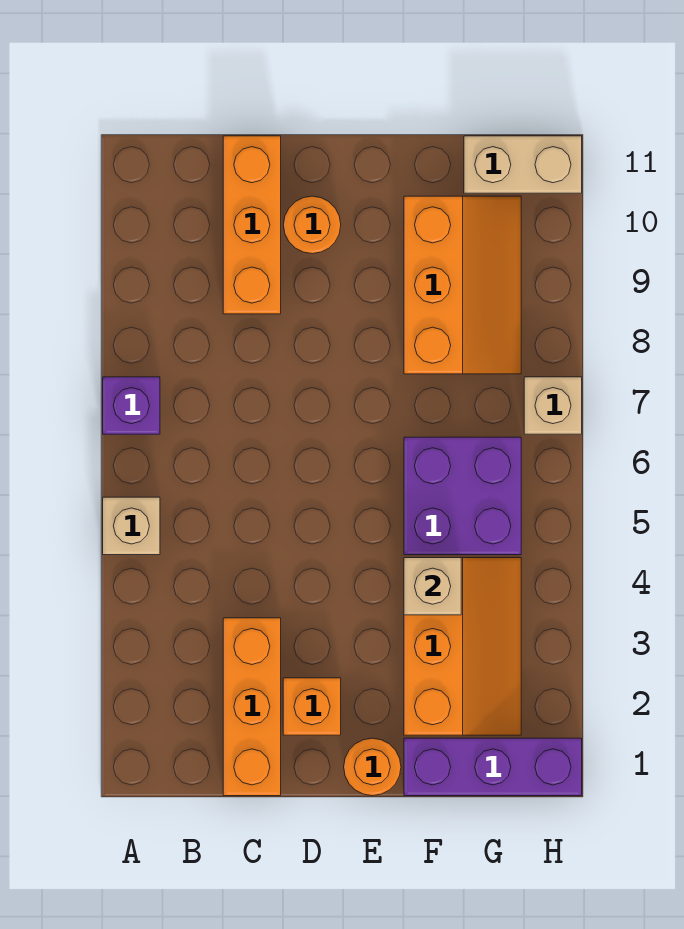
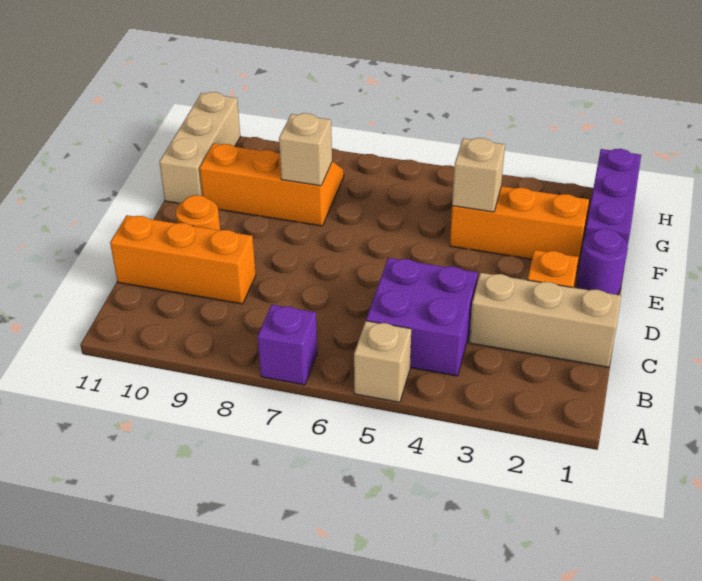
orange brick C1:C3 level 1 -> tan brick C1:C3 level 1
orange round brick E1 level 1 -> purple round brick E1 level 1
purple brick F5:G6 level 1 -> purple brick B4:C5 level 1
tan brick G11:H11 level 1 -> tan brick F11:H11 level 1
tan brick H7 level 1 -> tan brick F8 level 2

